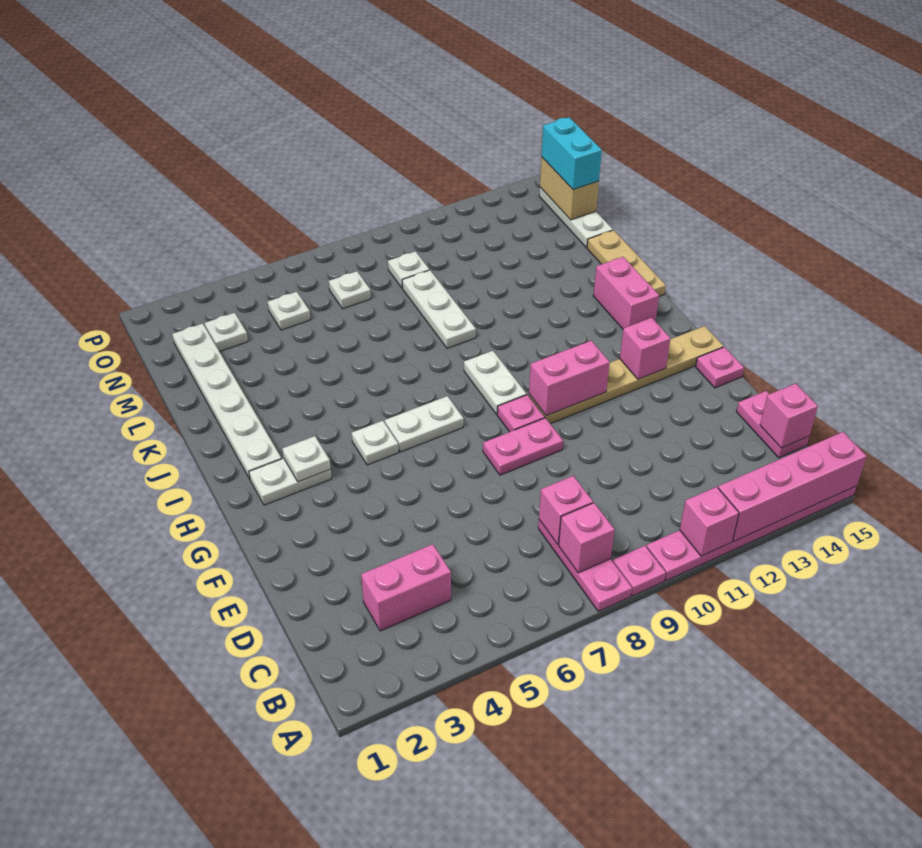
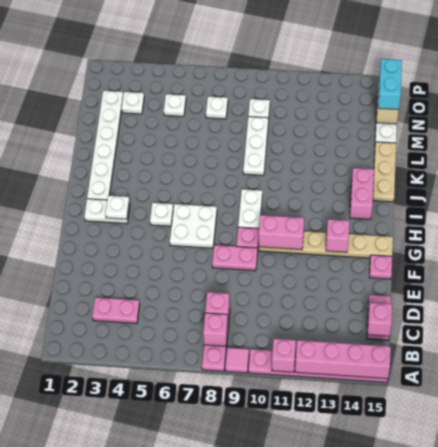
pink plate A9 level 1 -> pink tile A9 level 1
pink brick C3:C4 level 1 -> pink plate C3:C4 level 1
white plate H6:H7 level 1 -> white plate G6:H7 level 1

